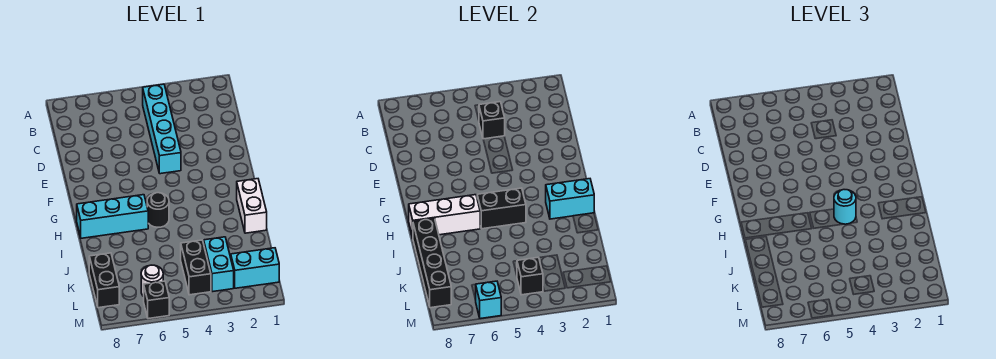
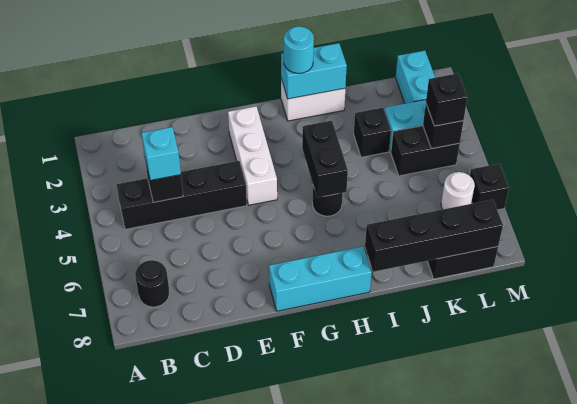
cyan brick B4:E4 level 1 -> black brick B4:E4 level 1
none -> black round brick B7 level 1
cyan brick H1:H2 level 2 -> cyan brick H1:I1 level 2
cyan round brick H4 level 3 -> cyan round brick H1 level 3
cyan brick H6:H8 level 1 -> cyan brick F8:H8 level 1
white brick H6:H8 level 2 -> white brick F2:F4 level 1
none -> black brick J3 level 1
none -> black brick L4 level 3
cyan brick M6 level 2 -> cyan brick C4 level 3

